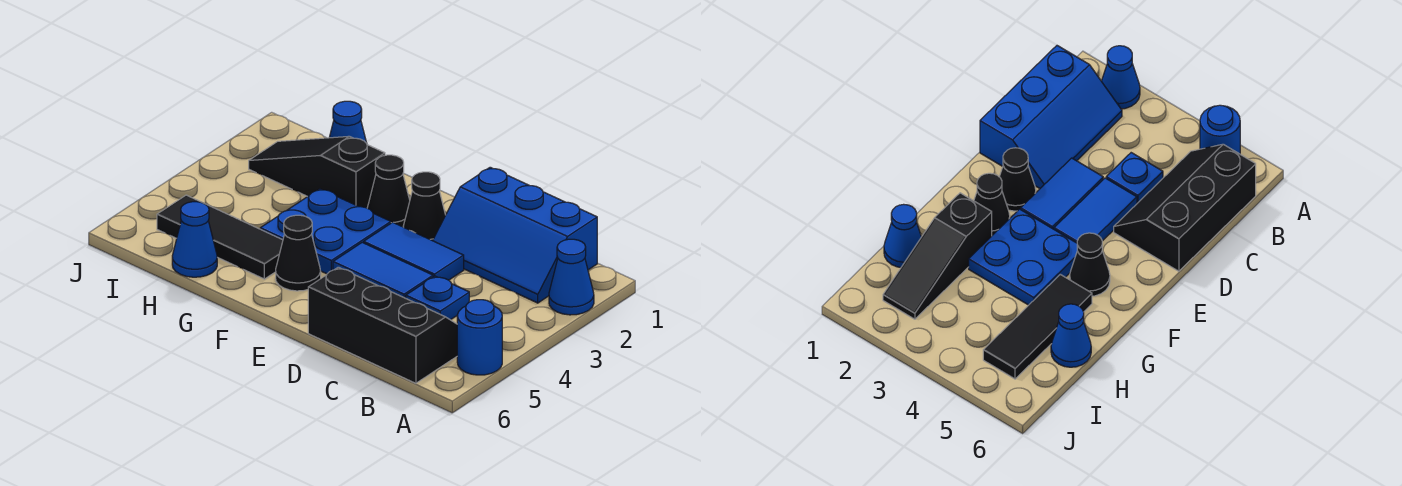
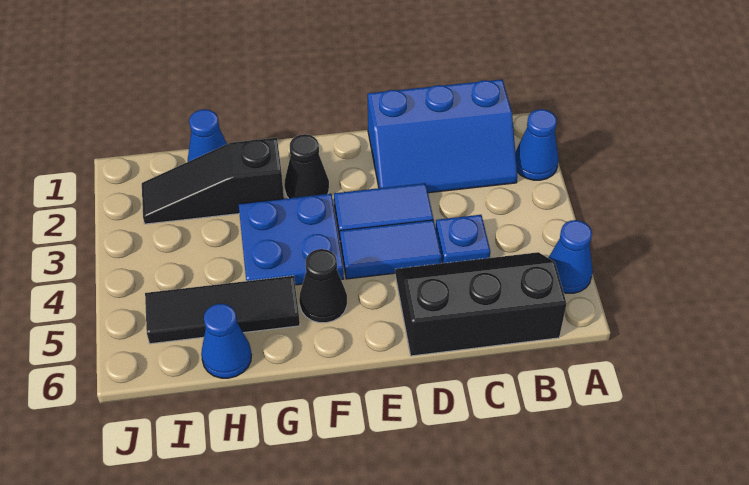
blue round brick A5 level 1 -> blue cone A5 level 1
black cone E2 level 1 -> none

